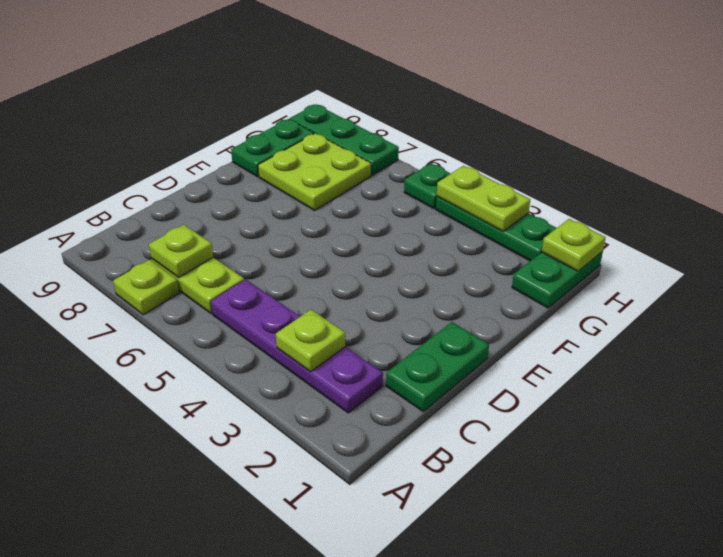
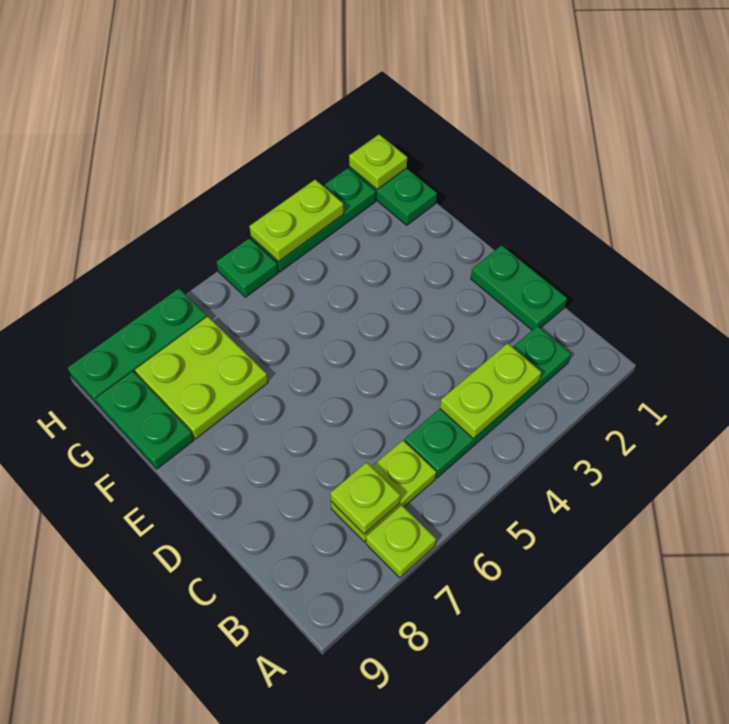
purple plate B2:B5 level 1 -> green plate B2:B5 level 1
lime plate B3 level 2 -> lime plate B3:B4 level 2

